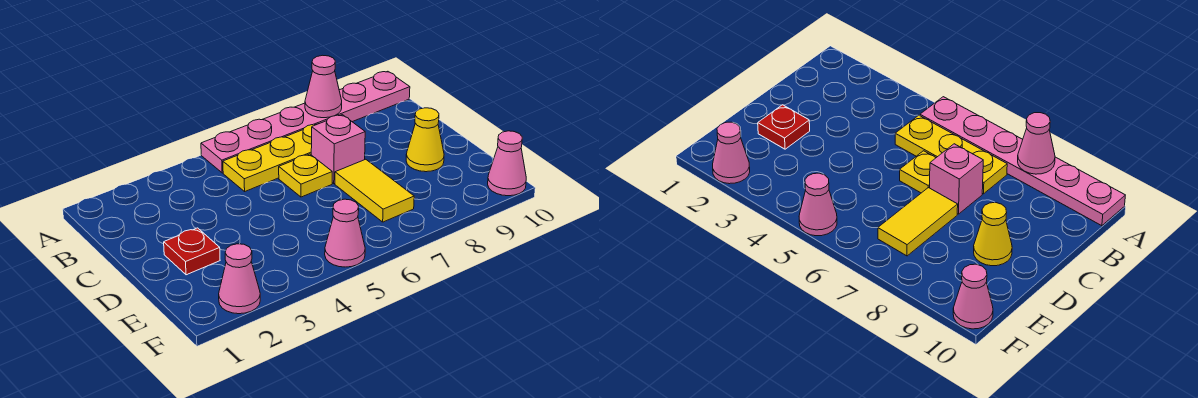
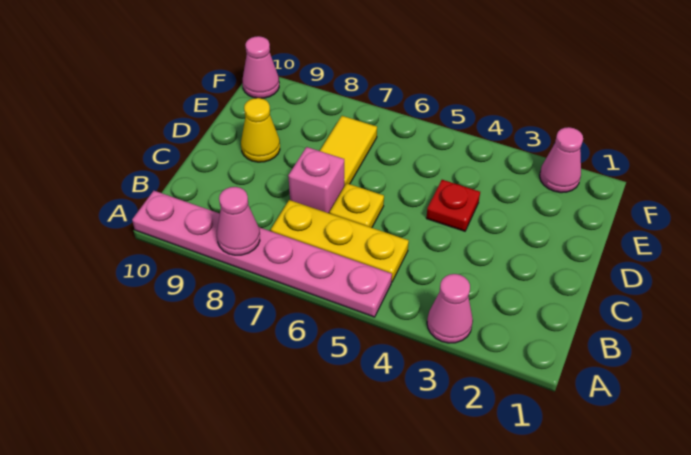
red plate D2 level 1 -> red plate D4 level 1
pink cone F5 level 1 -> pink cone A3 level 1

